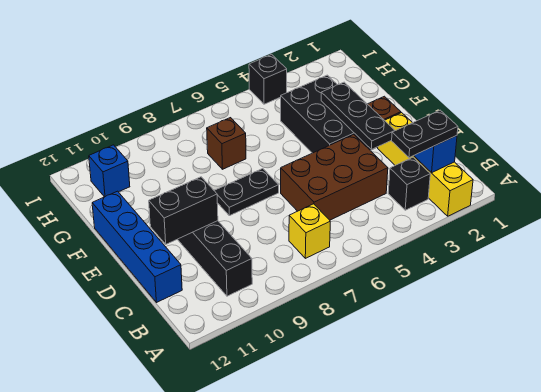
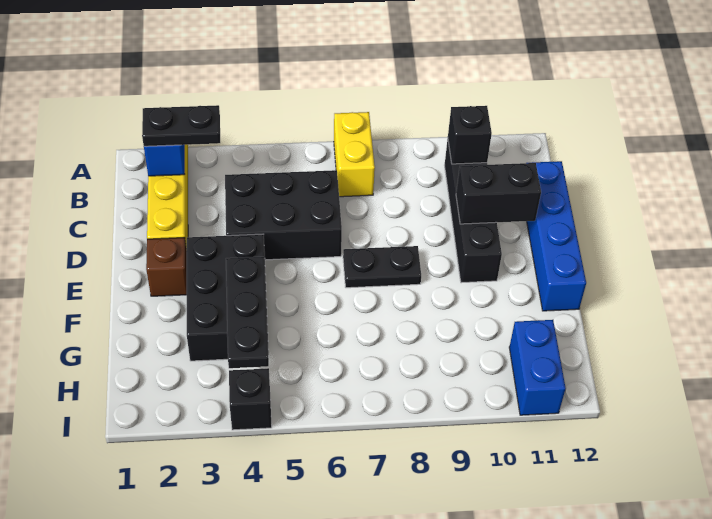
black brick B3 level 1 -> black brick B10 level 2
yellow brick B7 level 1 -> yellow brick A7:B7 level 1
brown brick C4:D6 level 1 -> black brick C4:D6 level 1
black plate D3:F3 level 2 -> black plate F4:H4 level 2
brown brick G7 level 1 -> none
blue brick H11 level 1 -> blue brick H11:I11 level 1

